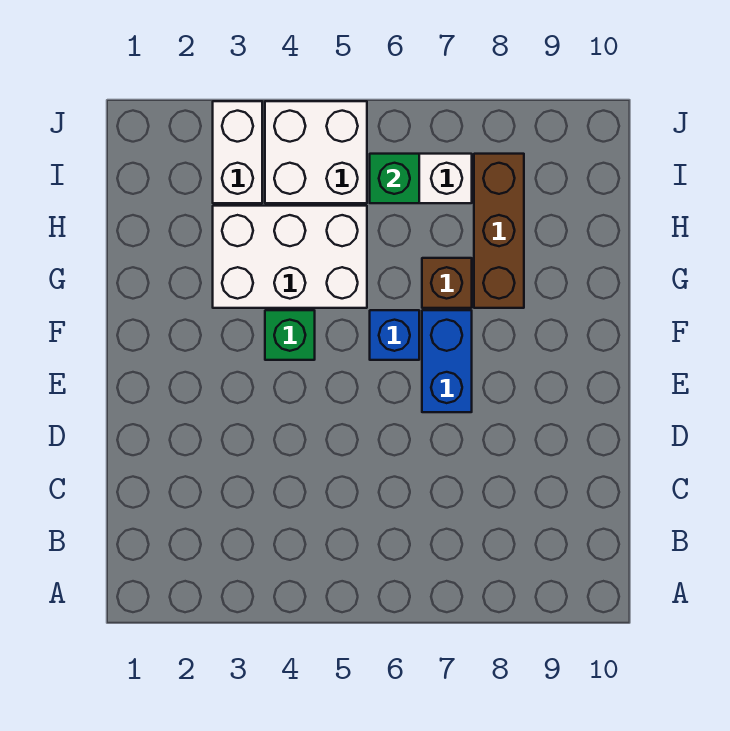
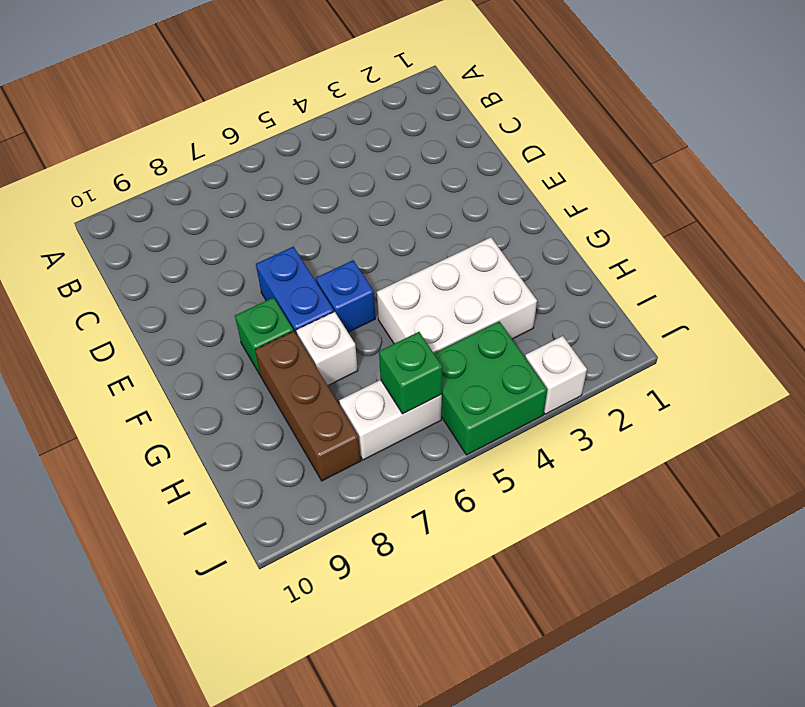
green brick F4 level 1 -> green brick F8 level 1
brown brick G7 level 1 -> white brick G7 level 1
white brick I3:J3 level 1 -> white brick J3 level 1
white brick I4:J5 level 1 -> green brick I4:J5 level 1

